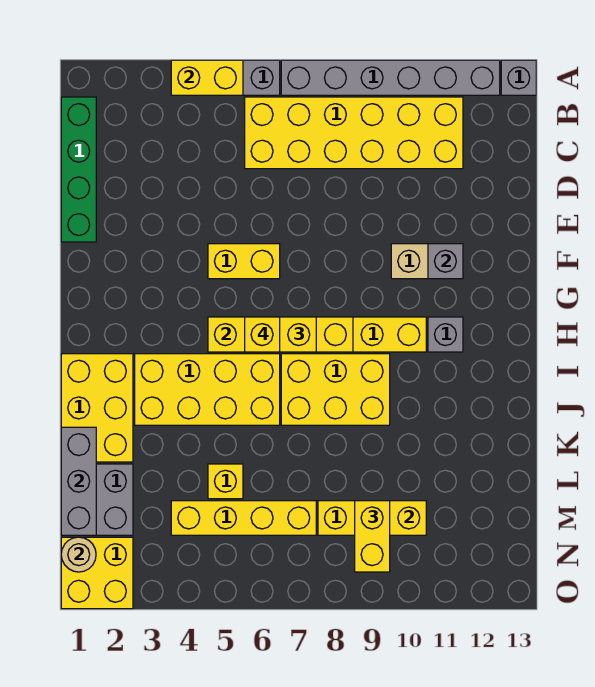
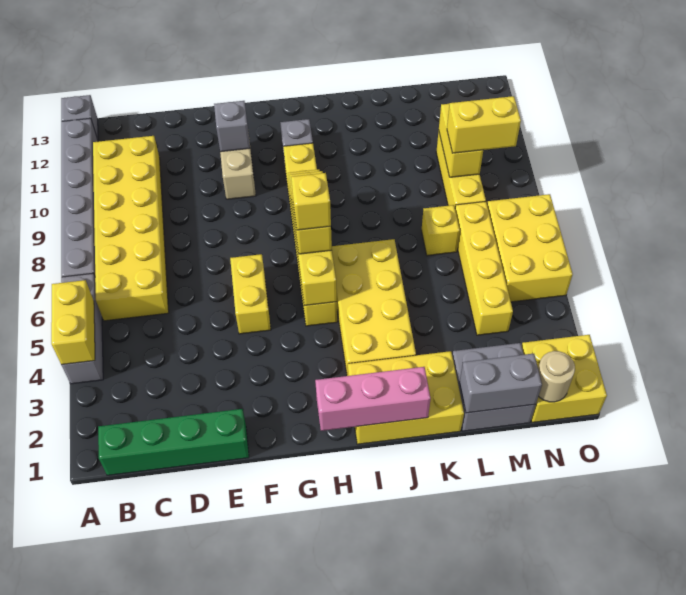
none -> pink brick H1:J1 level 2
yellow brick I7:J9 level 1 -> yellow brick N5:O7 level 1
grey brick K1:M1 level 2 -> grey brick L1:M1 level 2
yellow brick L5 level 1 -> yellow brick L7 level 1

